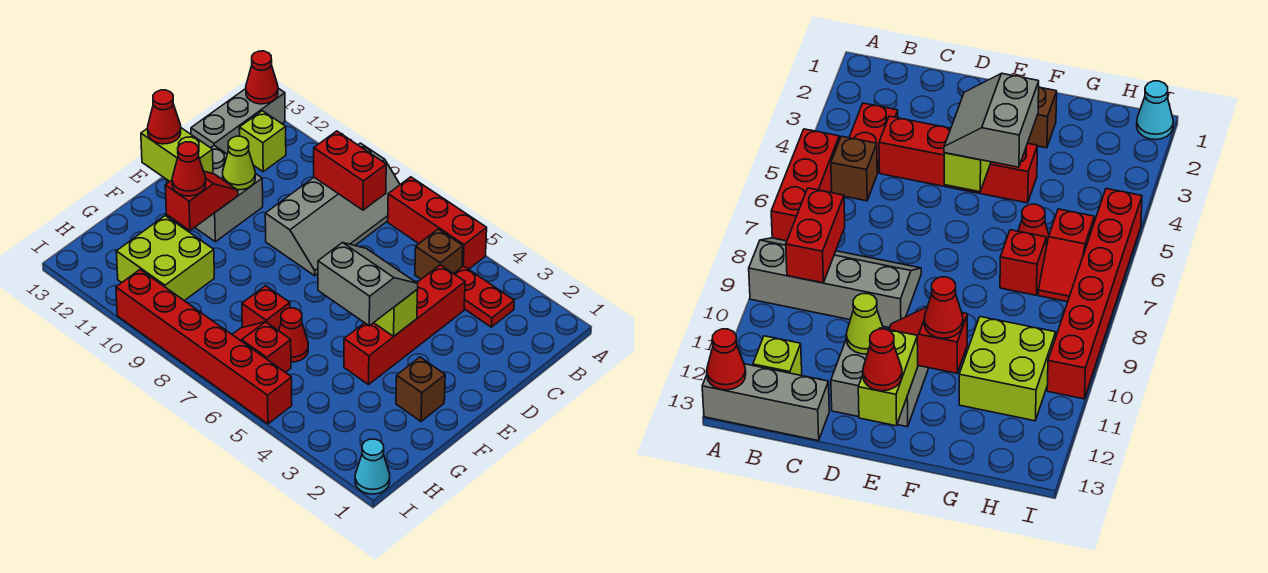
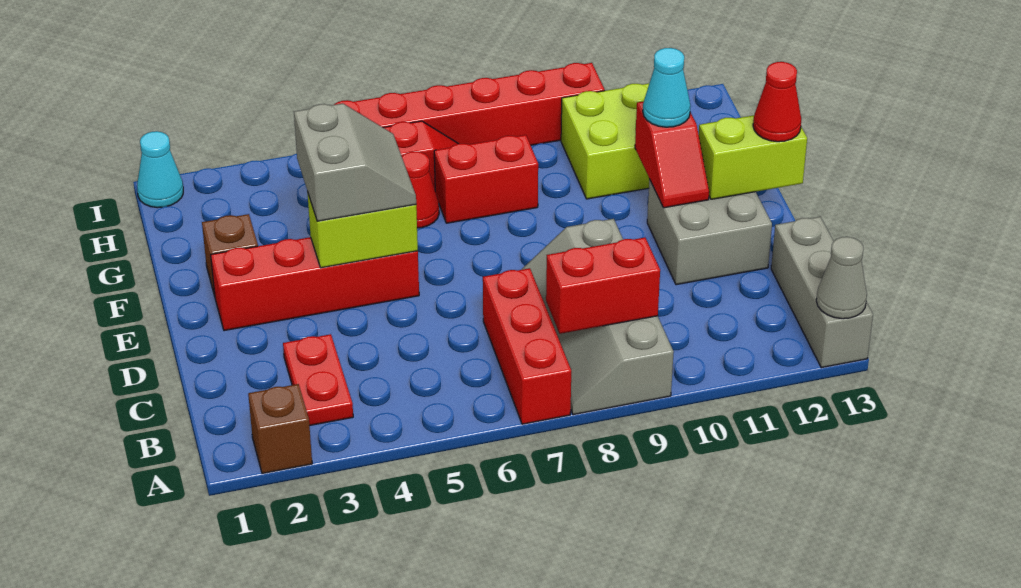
red brick A5:A7 level 1 -> red brick A7:C7 level 1
red cone A13 level 2 -> grey cone A13 level 2
red plate B3:B4 level 1 -> red plate B3:C3 level 1
brown brick B5 level 1 -> brown brick A2 level 1
lime brick B12 level 1 -> none
red brick C4:F4 level 1 -> red brick E2:E5 level 1
lime cone D11 level 2 -> none
grey slope E4:F5 level 3 top F -> grey slope E4:F5 level 3 top 4
red cone F11 level 3 -> cyan cone F11 level 3
red brick G7 level 1 -> red brick G7:G8 level 1

